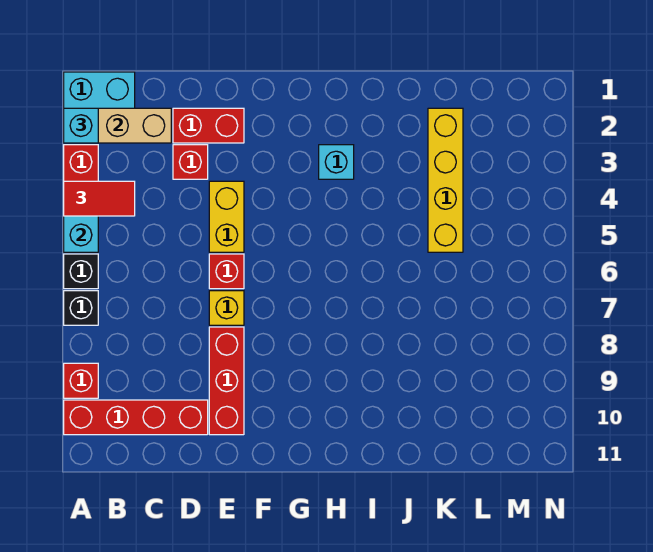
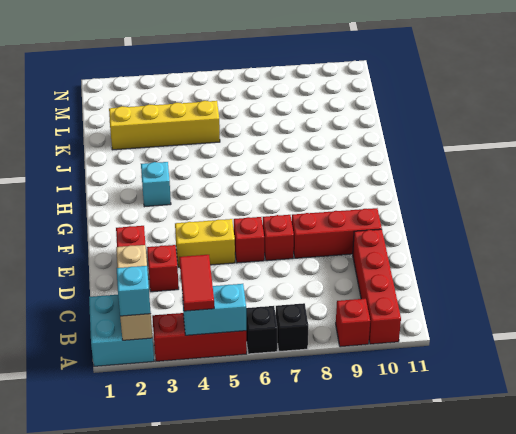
yellow brick E7 level 1 -> red brick E7 level 1

